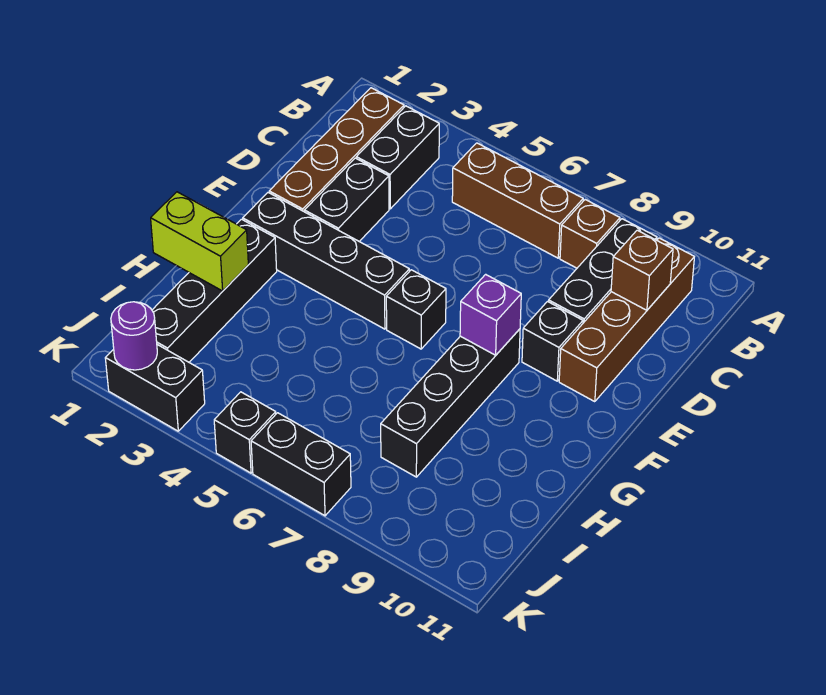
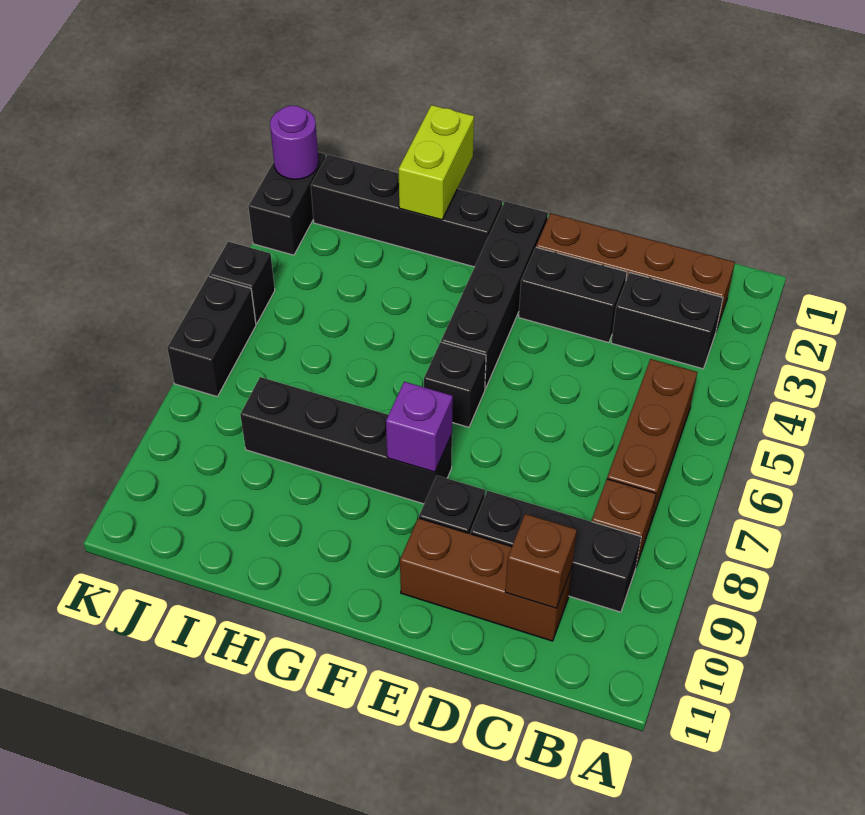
brown brick B10:E10 level 1 -> brown brick C10:E10 level 1

